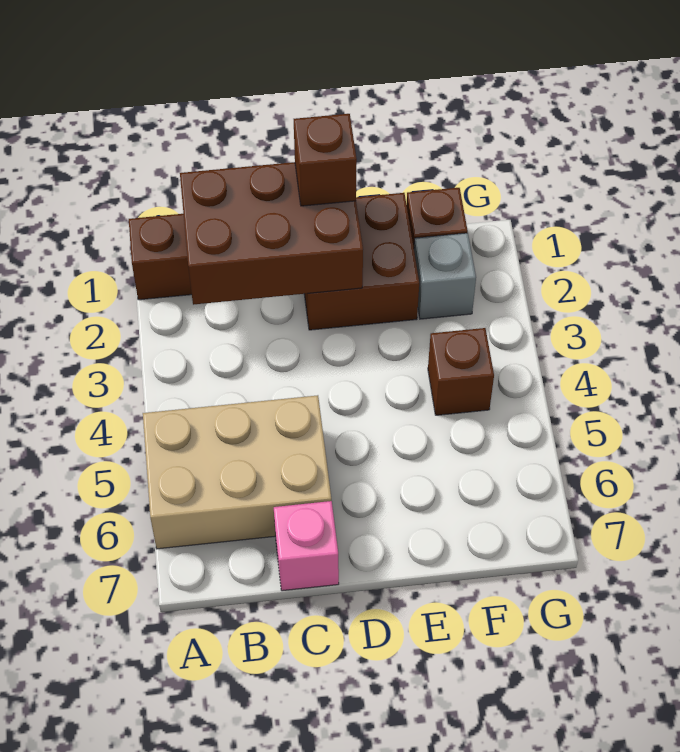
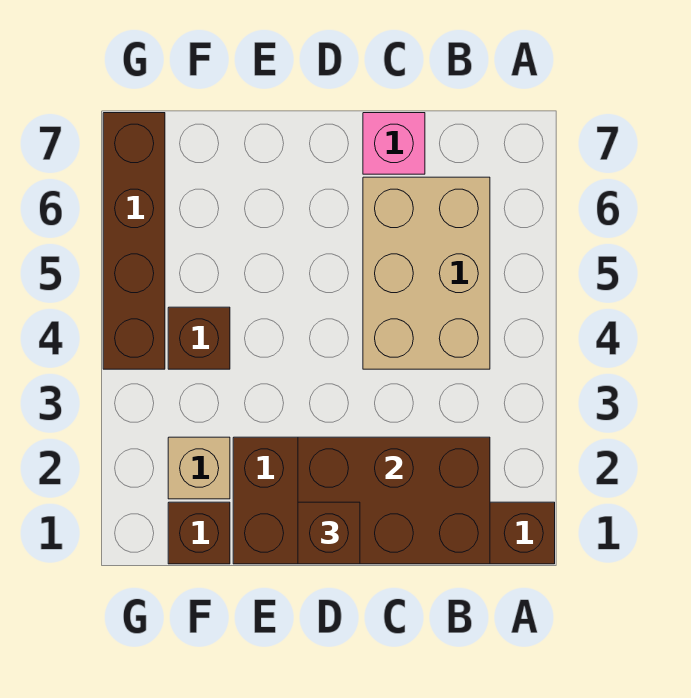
tan brick A5:C6 level 1 -> tan brick B4:C6 level 1
grey brick F2 level 1 -> tan brick F2 level 1
none -> brown brick G4:G7 level 1

